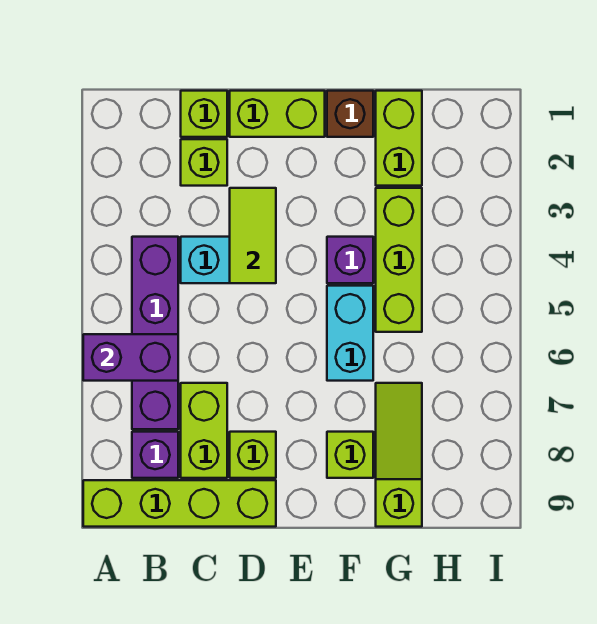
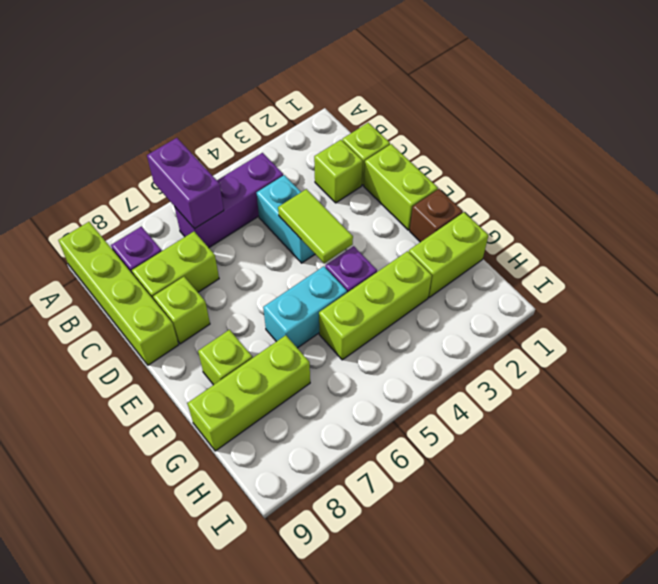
purple brick B4:B7 level 1 -> purple brick B4:B6 level 1
lime tile D3:D4 level 2 -> lime tile D4:E4 level 2
lime slope G7:G9 level 1 top 9 -> lime brick G7:G9 level 1

